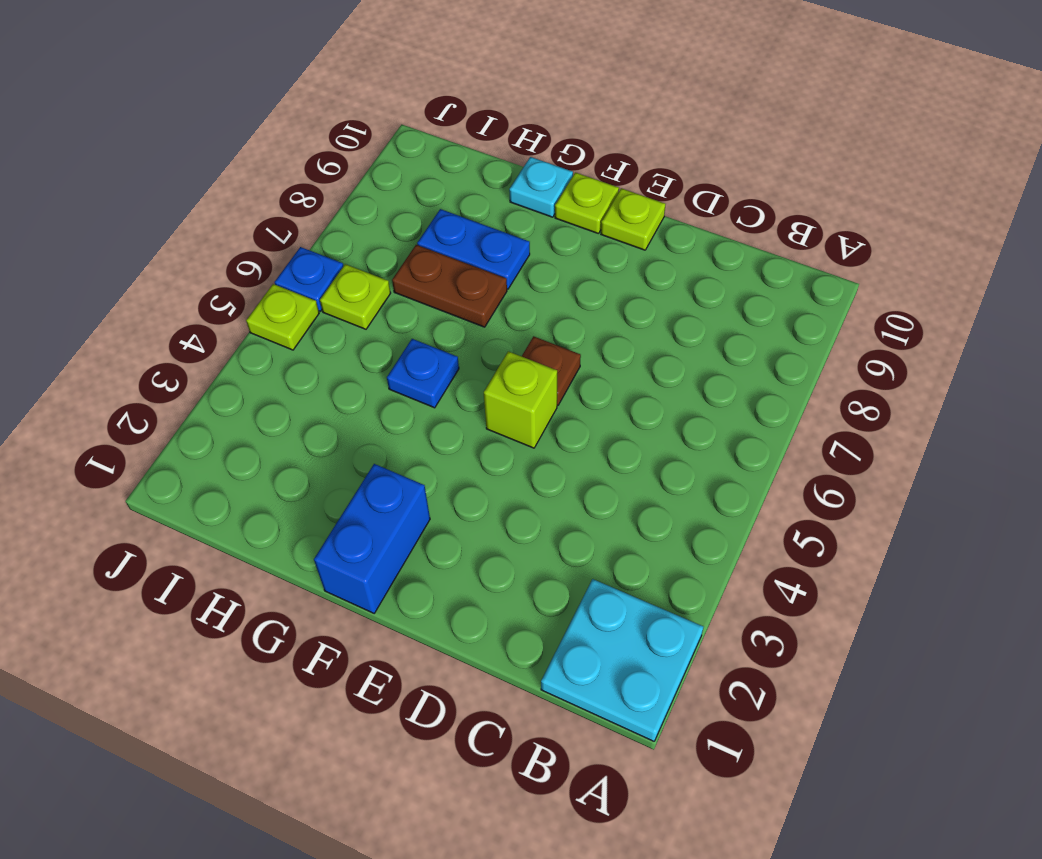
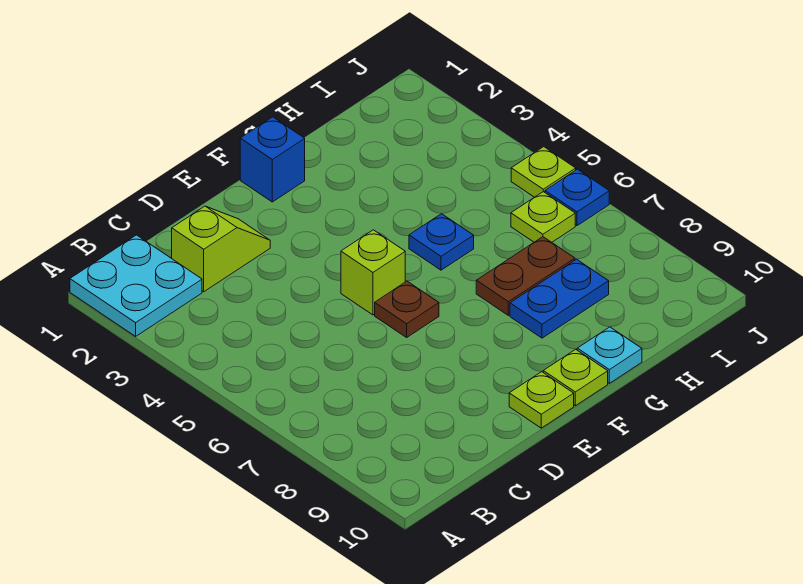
none -> lime slope C2:D2 level 1 top C
blue brick F1:F2 level 1 -> blue brick F1 level 1

